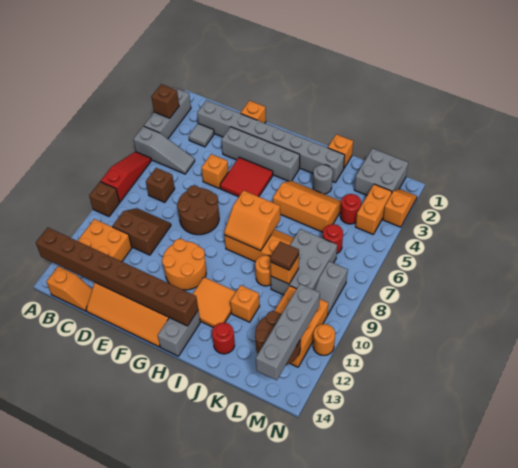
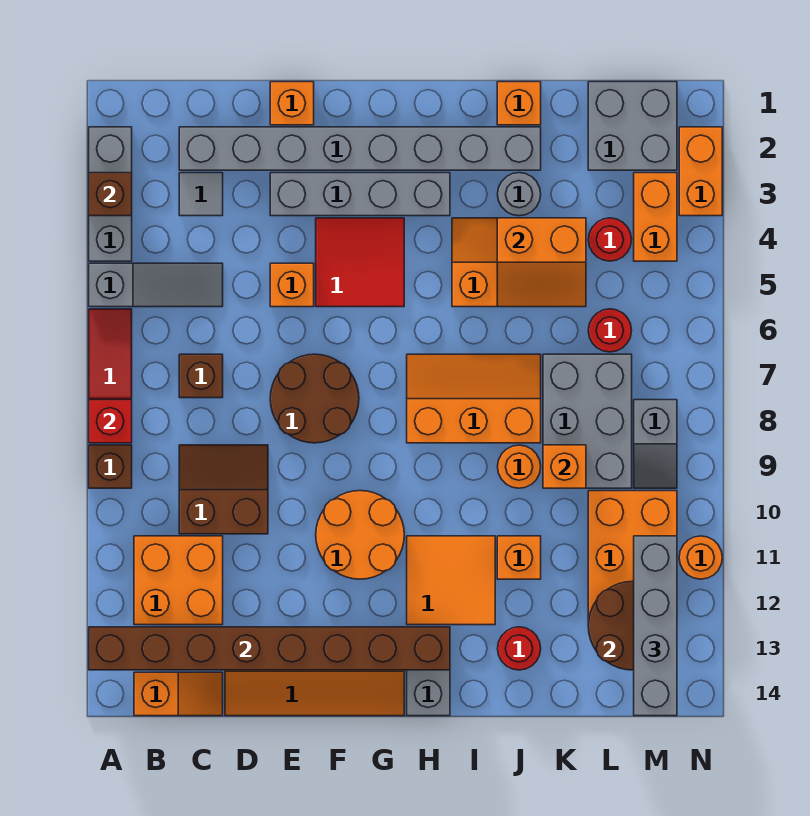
none -> red brick A8 level 2
orange slope H7:I8 level 2 top 7 -> orange slope J4:K5 level 2 top 4
brown tile K9 level 3 -> none
orange slope N2:N3 level 1 top 3 -> orange brick N2:N3 level 1

